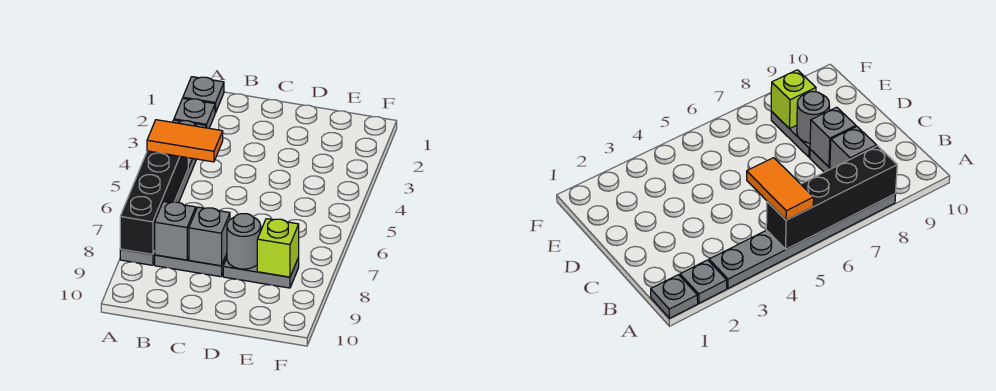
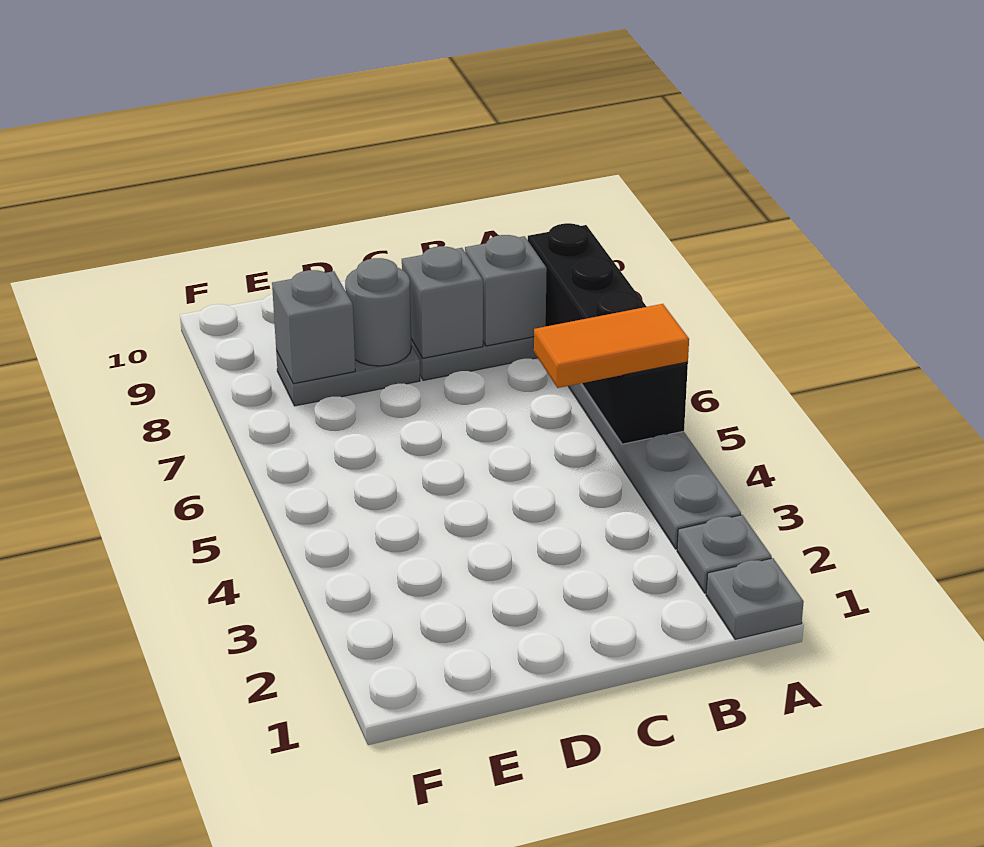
lime brick E8 level 2 -> grey brick E8 level 2

